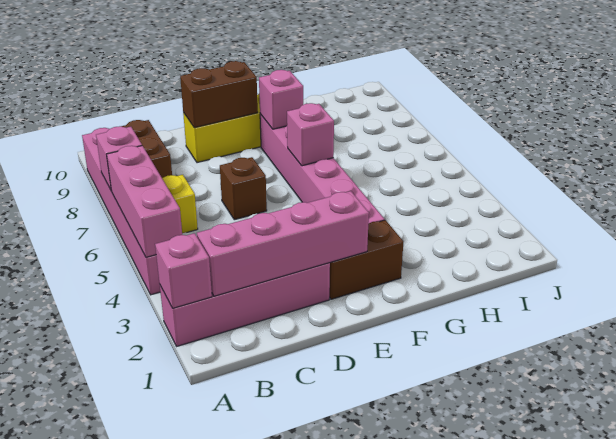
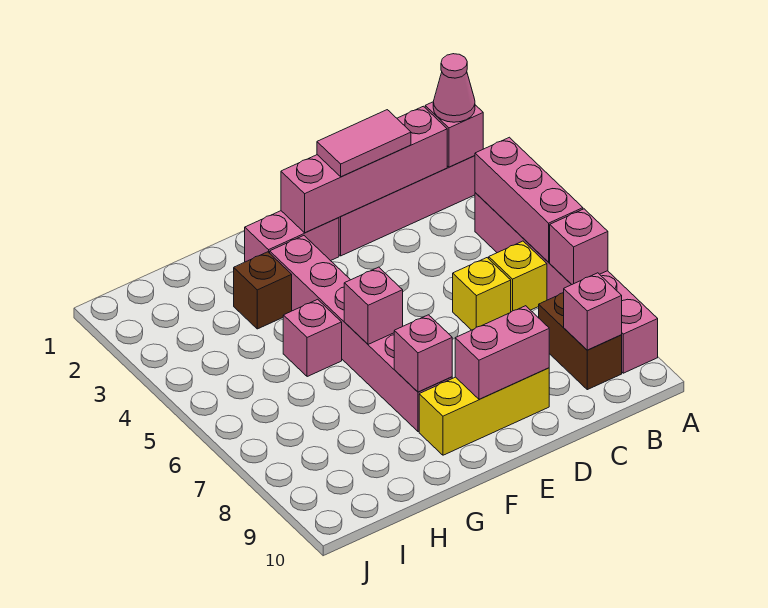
none -> pink cone A2 level 3
none -> pink brick B9 level 2
none -> pink tile C2:D2 level 3
none -> yellow brick C6 level 1
brown brick D6 level 1 -> brown brick G3 level 1
brown brick D9:E9 level 2 -> pink brick D9:E9 level 2
brown brick E2:F2 level 1 -> pink brick E2:F2 level 1
none -> pink brick G5 level 1

